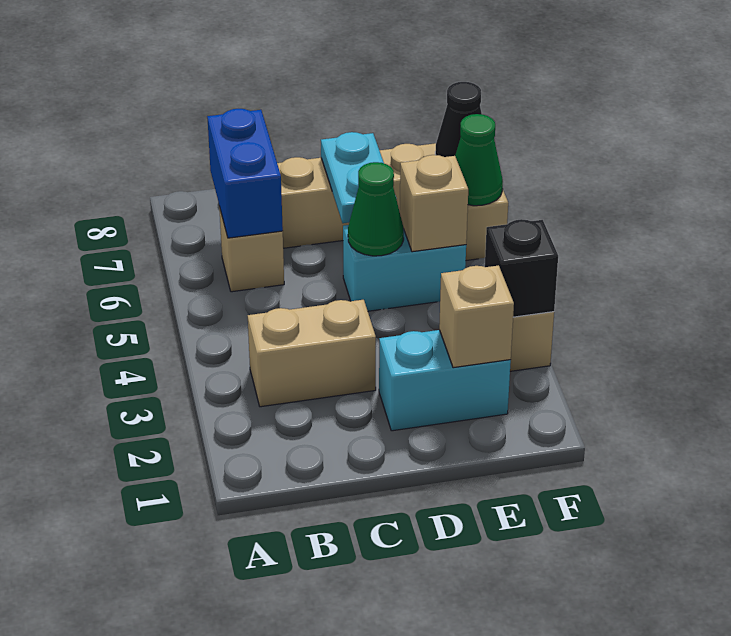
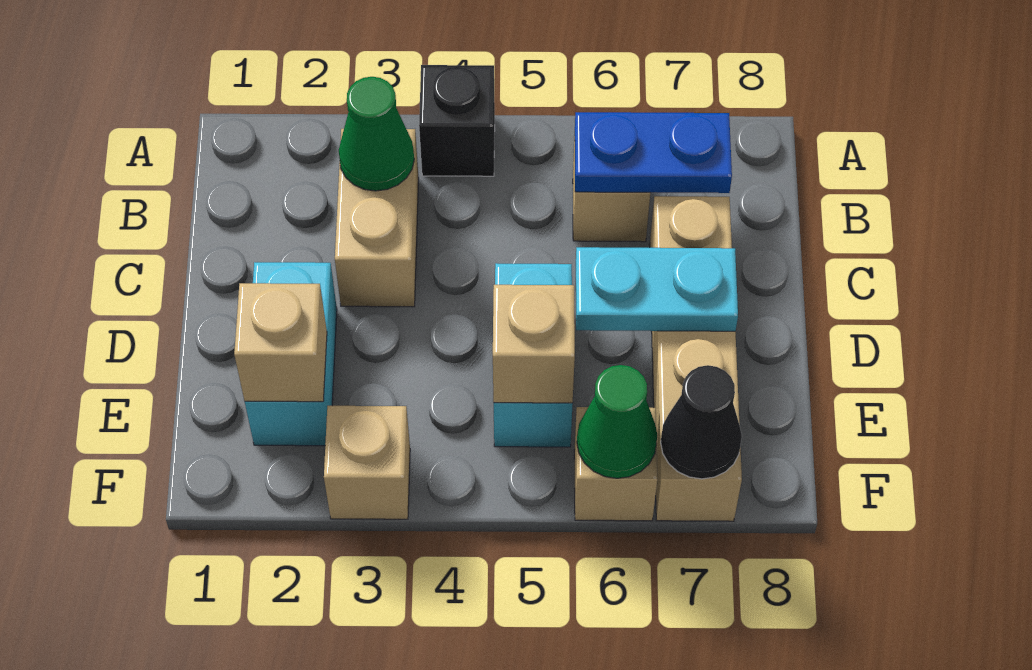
blue brick B6:B7 level 2 -> blue plate B6:B7 level 2
green cone D5 level 2 -> green cone B3 level 2
black brick F3 level 2 -> black brick A4 level 1

